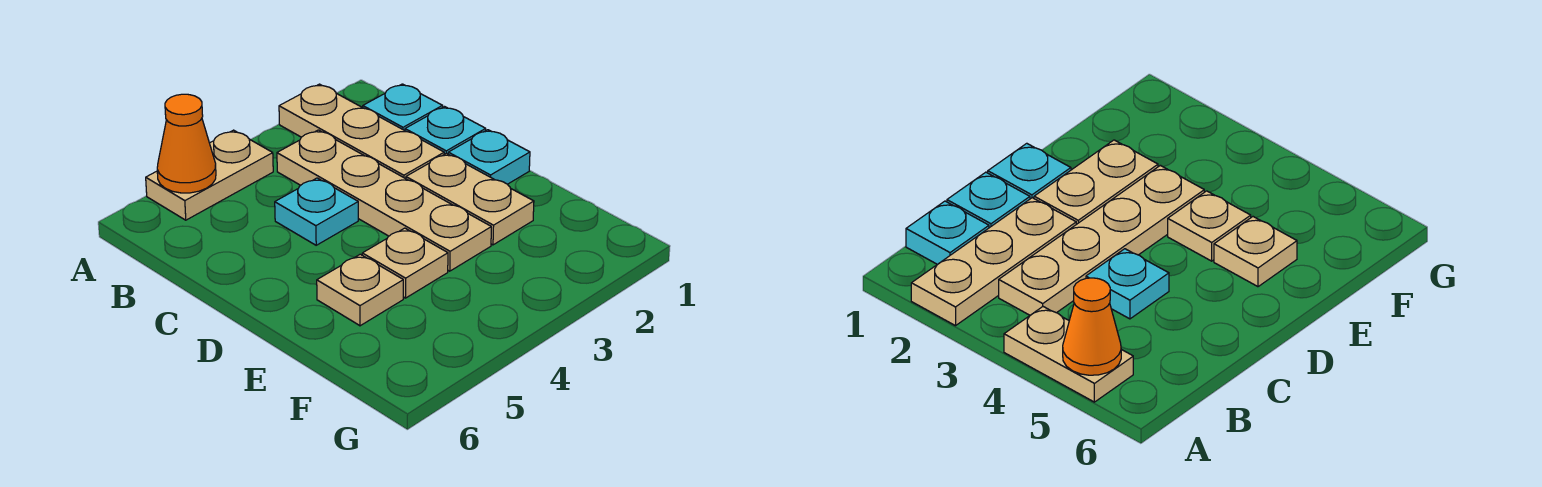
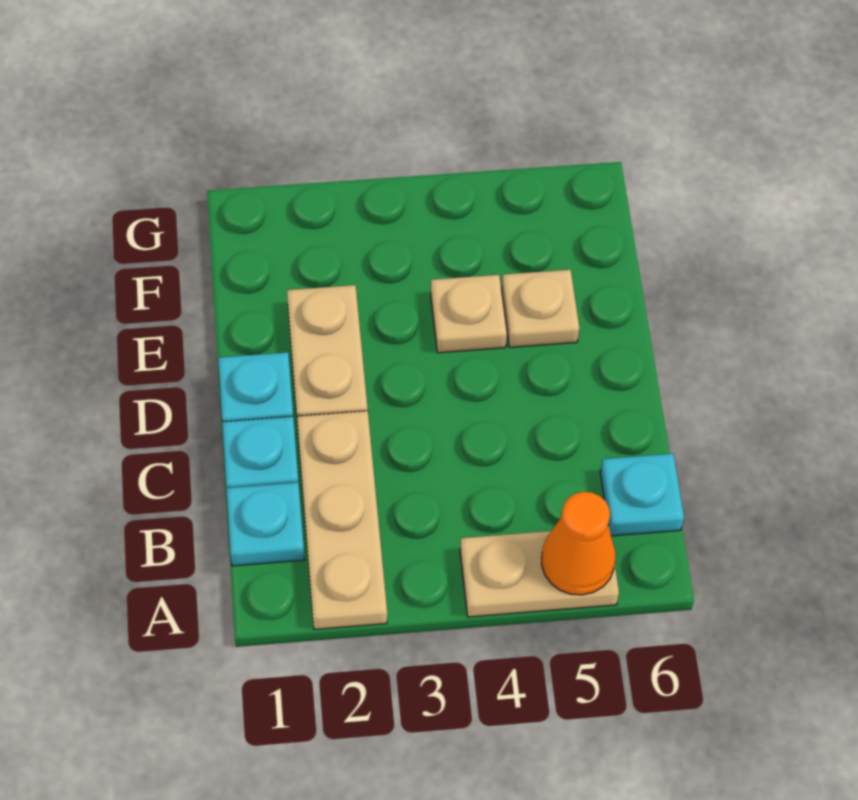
tan plate B3:E3 level 1 -> none
cyan plate C4 level 1 -> cyan plate B6 level 1

